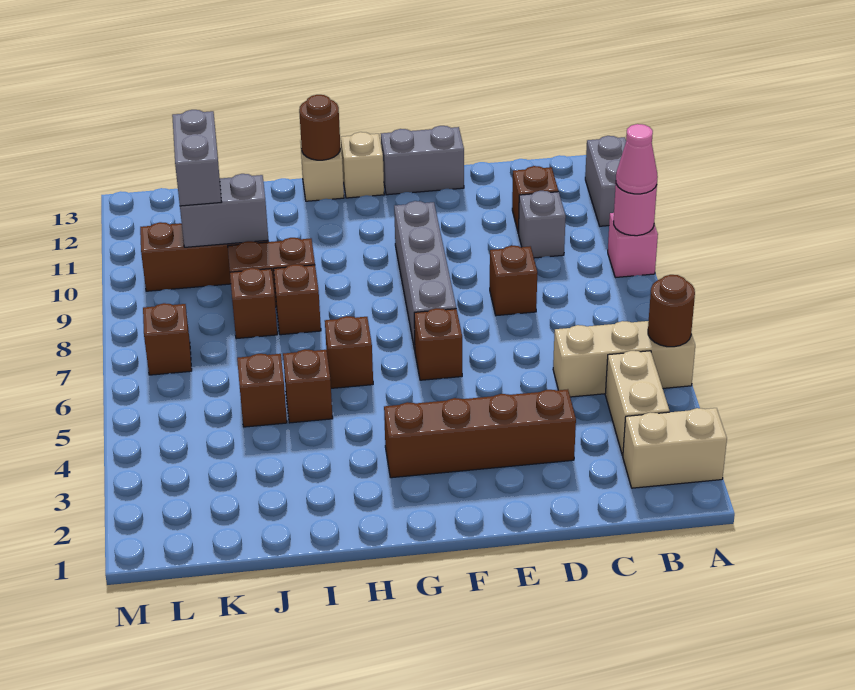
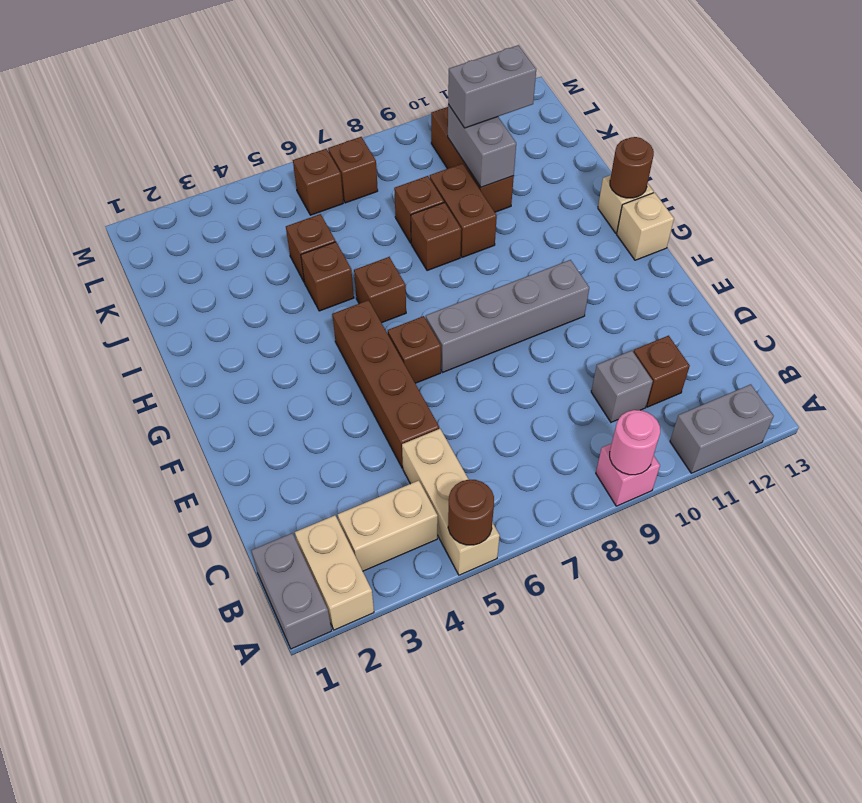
pink cone A9 level 3 -> none
brown brick D3:G3 level 1 -> brown brick D5:G5 level 1
brown brick D8 level 1 -> brown brick L6 level 1
grey brick E13:F13 level 1 -> grey brick A1:B1 level 1

